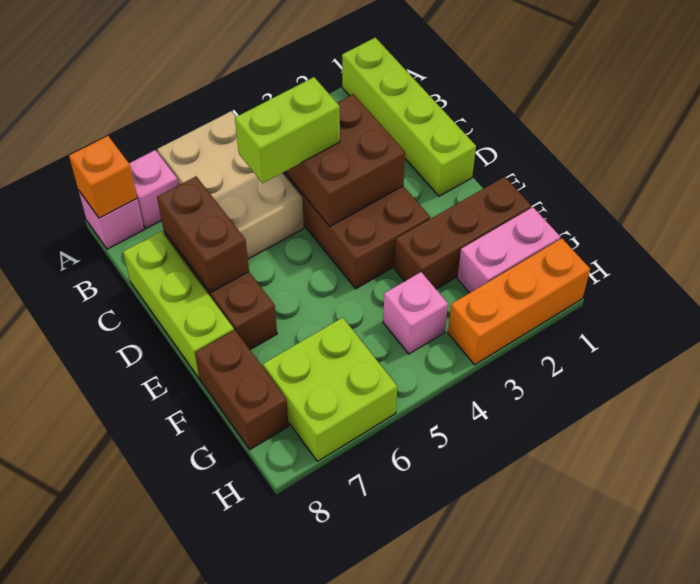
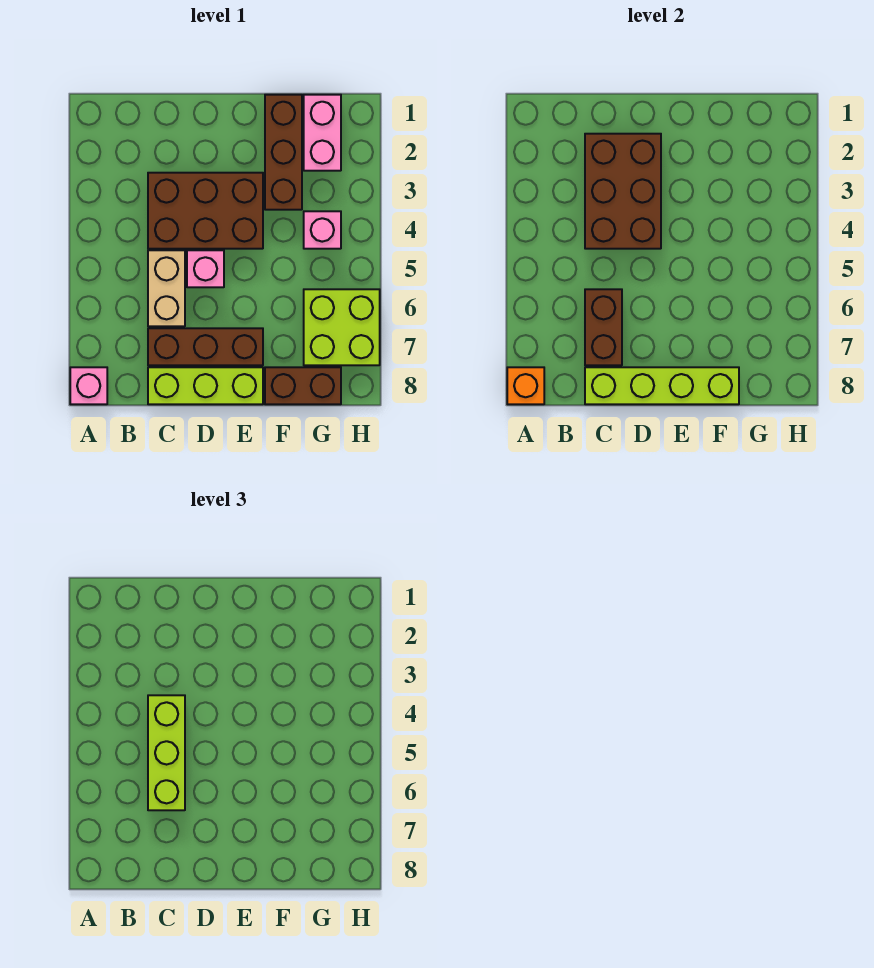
lime brick A1:D1 level 1 -> lime brick C8:F8 level 2
tan brick A5:C6 level 1 -> tan brick C5:C6 level 1
pink brick A7 level 1 -> pink brick D5 level 1
brown brick C3:D4 level 2 -> brown brick C2:D4 level 2
lime brick C4:C5 level 3 -> lime brick C4:C6 level 3
brown brick C7:D7 level 2 -> brown brick C6:C7 level 2
orange brick H1:H3 level 1 -> none

